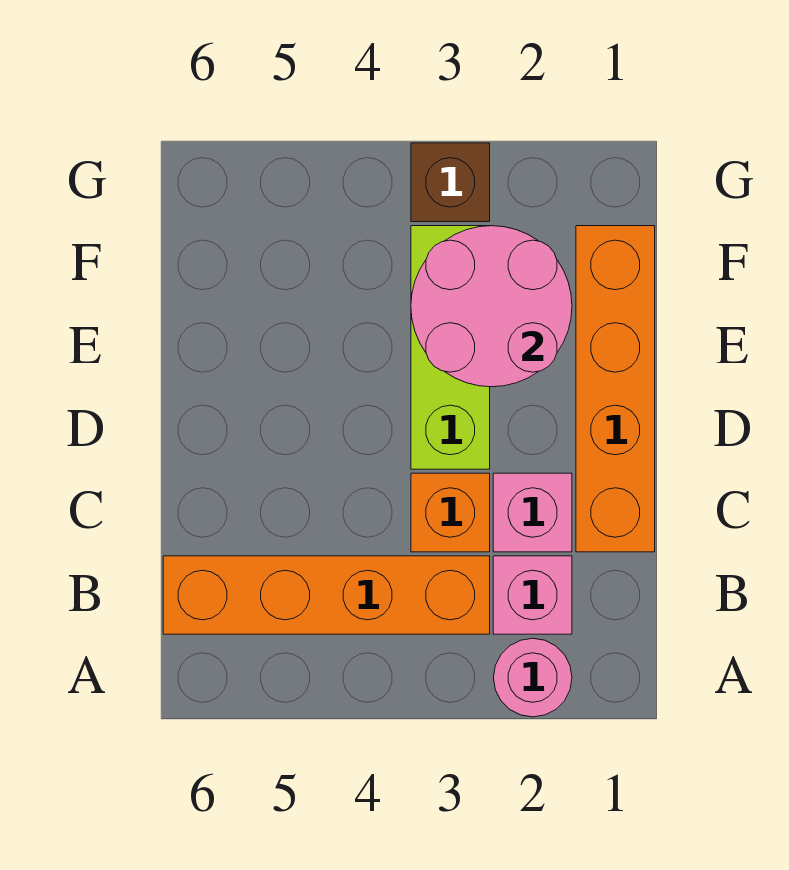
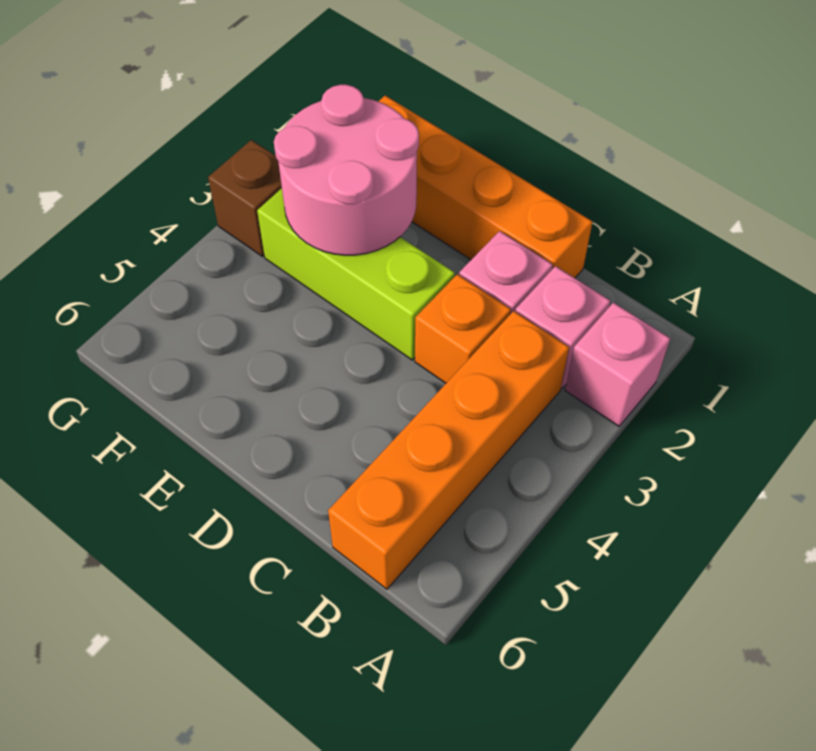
pink round brick A2 level 1 -> pink brick A2 level 1

